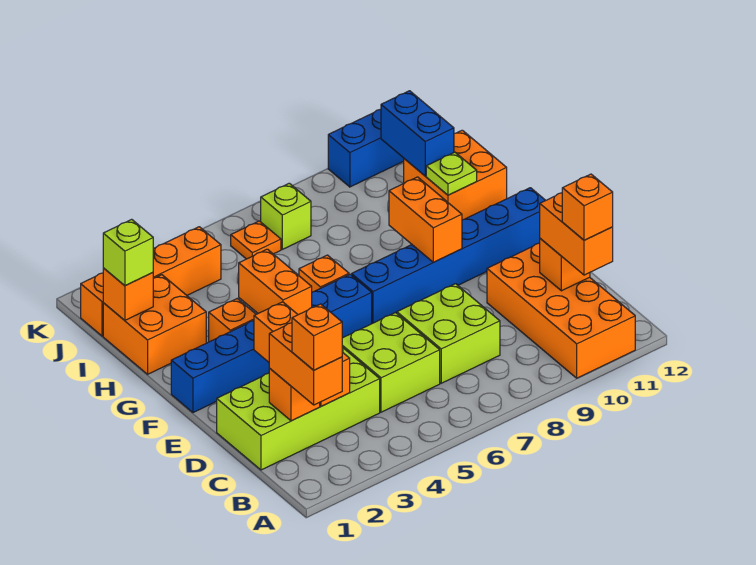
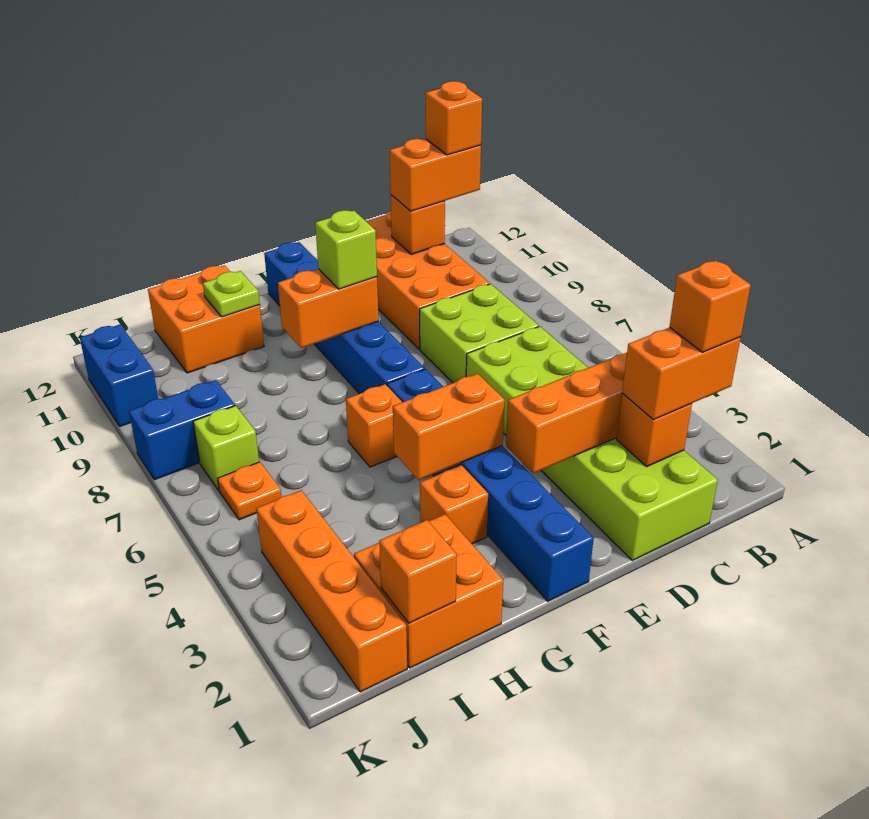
orange brick A10:D11 level 1 -> orange brick C9:D12 level 1
lime brick I1 level 3 -> lime brick F9 level 3
blue brick I11:J11 level 2 -> blue brick J8:K8 level 1

